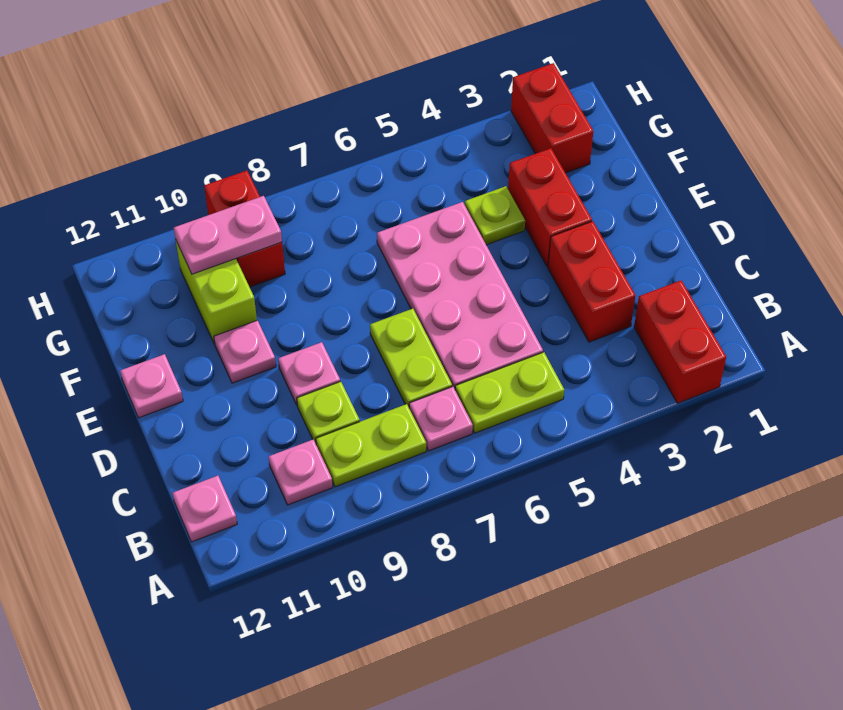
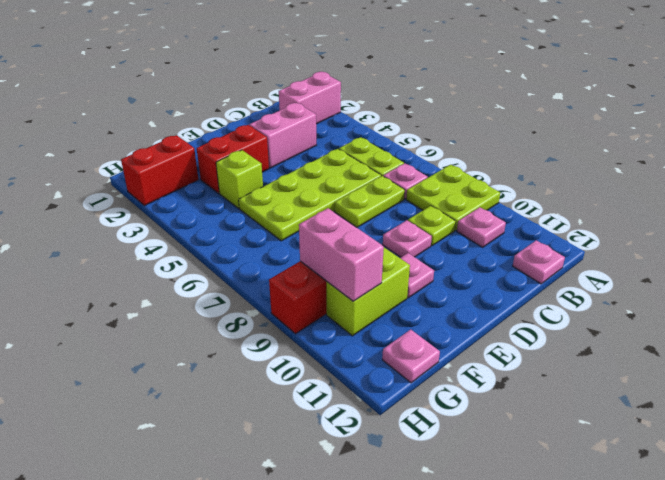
red brick A2:B2 level 1 -> pink brick A2:B2 level 1
lime plate B8:B9 level 1 -> lime plate A8:B9 level 1
red brick C3:D3 level 1 -> pink brick C3:D3 level 1
pink plate C5:F6 level 1 -> lime plate C5:F6 level 1
pink plate E12 level 1 -> pink plate G12 level 1
lime plate F4 level 1 -> lime brick F4 level 1
pink plate G9:G10 level 2 -> pink brick G9:G10 level 2

